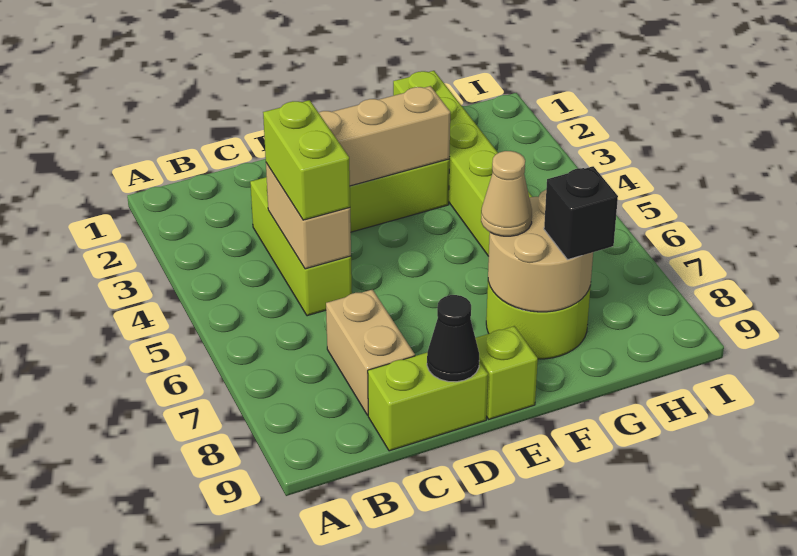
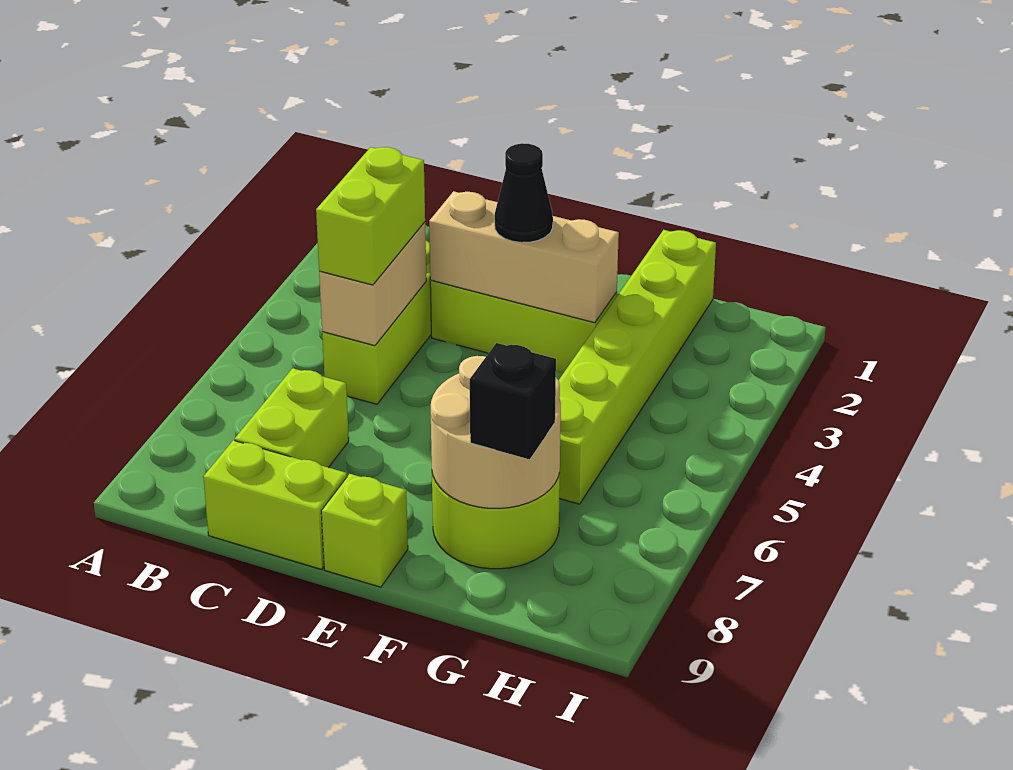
tan brick C7:C8 level 1 -> lime brick C7:C8 level 1
black cone D9 level 2 -> black cone E3 level 3
tan cone F7 level 3 -> none

